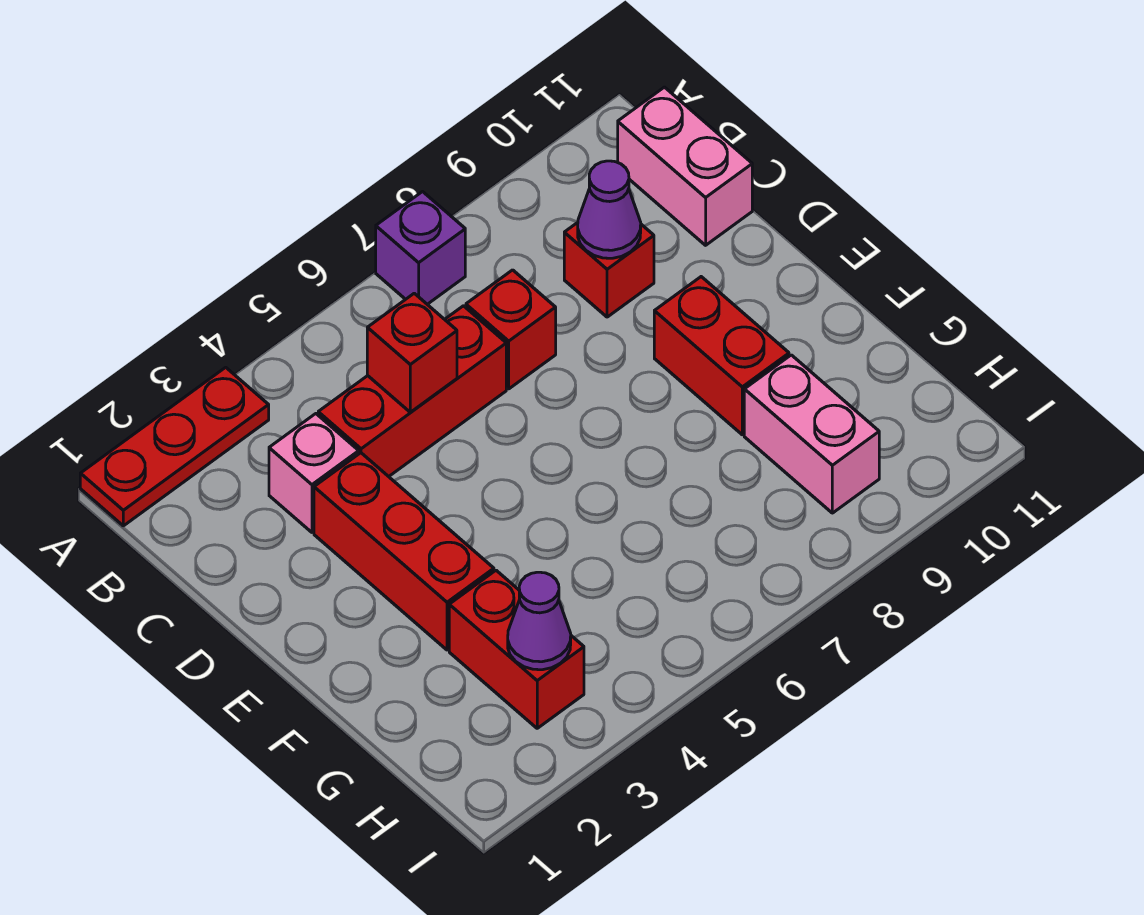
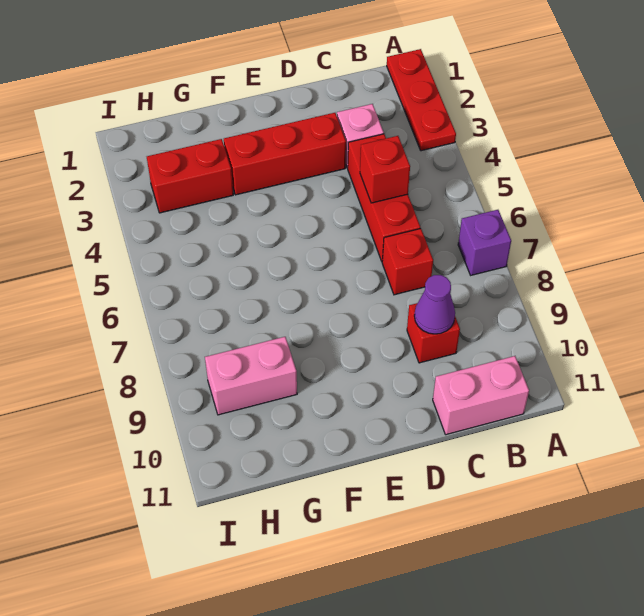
red brick E9:F9 level 1 -> none
purple cone H3 level 2 -> none

